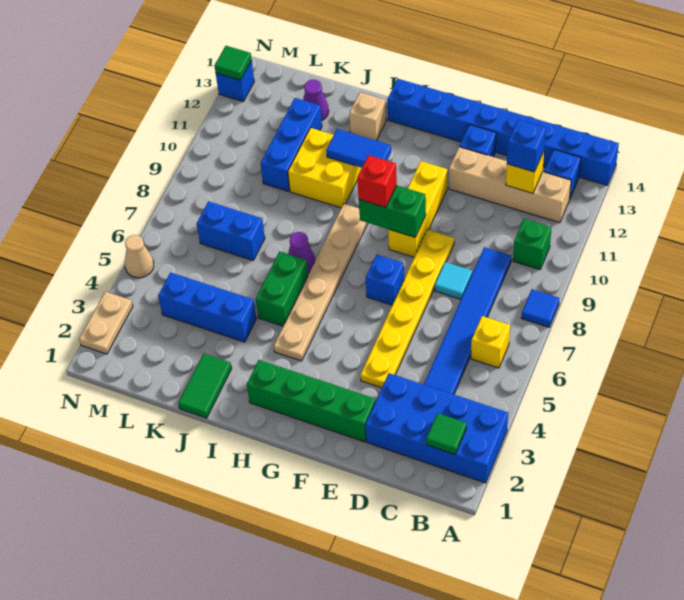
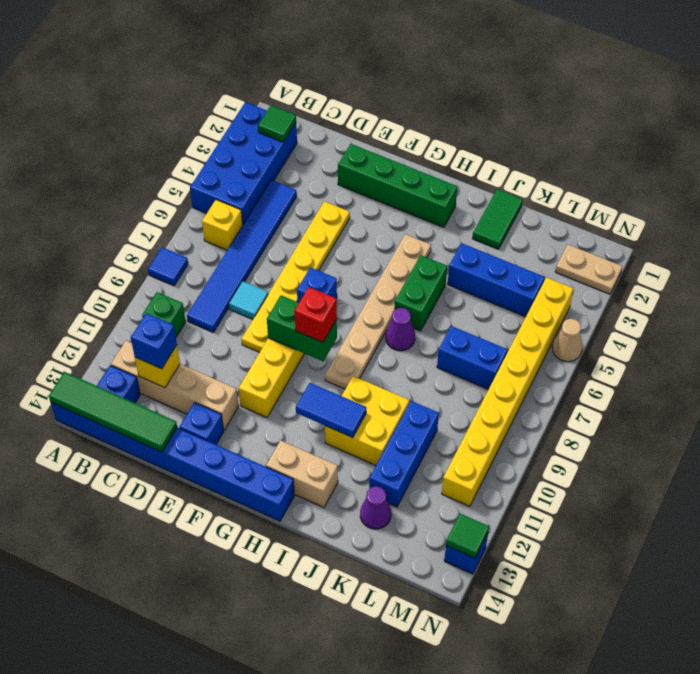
blue brick A2:D3 level 1 -> blue brick A2:B5 level 1
none -> green tile A14:D14 level 2
tan brick I13 level 1 -> tan brick H13:I13 level 1
none -> yellow brick M4:M11 level 1
tan plate N2:N3 level 1 -> tan plate M2:N2 level 1

